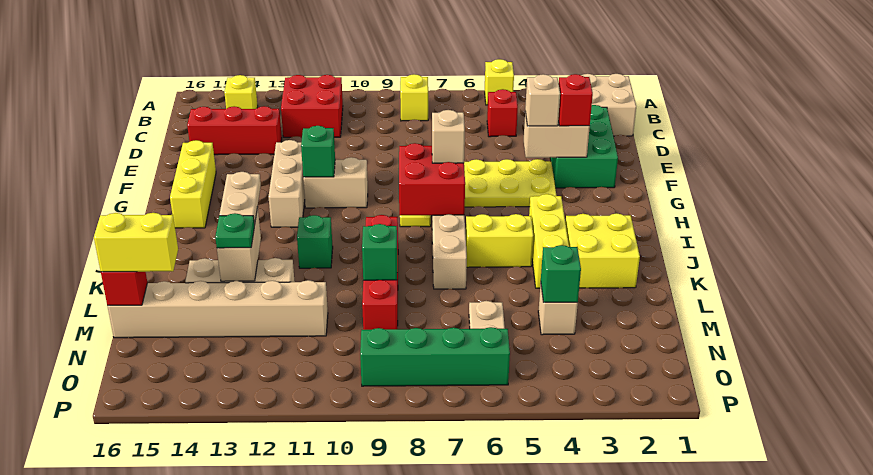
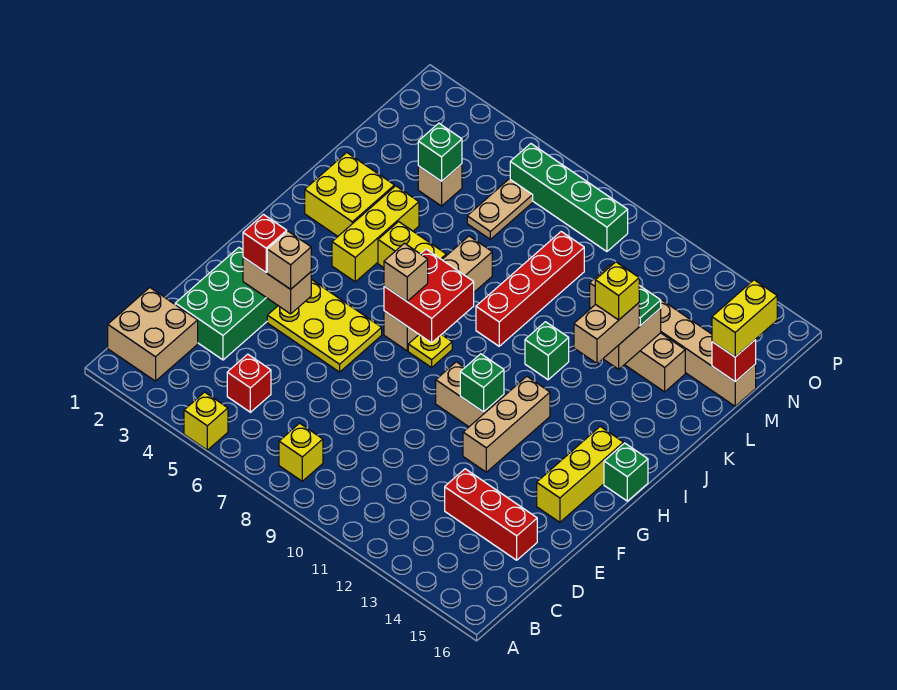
red brick B11:C12 level 1 -> none
yellow brick B14 level 1 -> yellow brick K13 level 4
tan plate J13:K13 level 3 -> tan brick J13:K13 level 3
green brick L9 level 2 -> green brick H16 level 1
yellow brick M15:M16 level 3 -> yellow brick M16:N16 level 3

